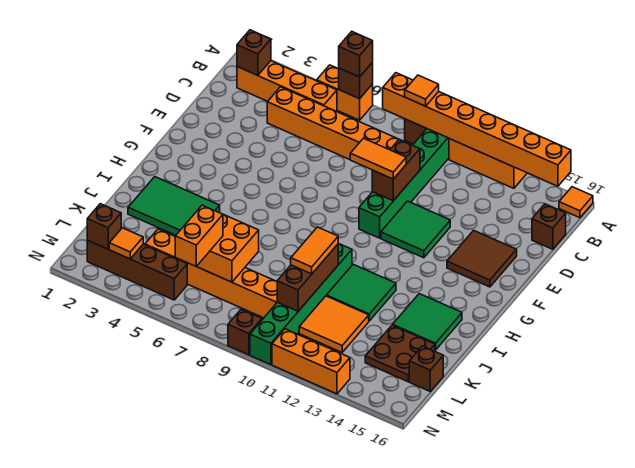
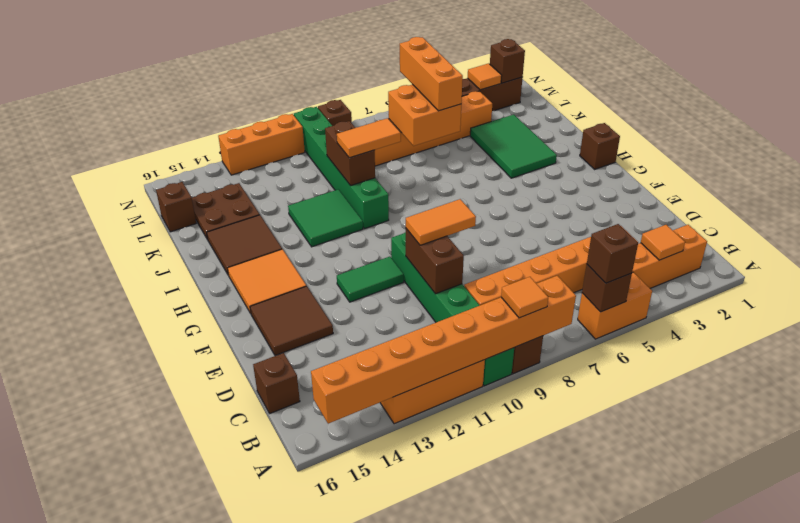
orange tile A16 level 1 -> orange tile B3 level 2
brown brick B2 level 2 -> brown brick H1 level 1
green tile E11:F12 level 1 -> green tile F11:F12 level 1
green tile I2:J4 level 1 -> green tile I3:K4 level 1
green tile I14:J15 level 1 -> brown tile I14:J15 level 1
brown brick J10:L10 level 2 -> brown brick J10:K10 level 2
orange tile J10:K10 level 3 -> orange tile J9:J10 level 3
orange tile K11:L12 level 1 -> orange tile G14:H15 level 1
orange brick L6:M6 level 3 -> orange brick K6:M6 level 3

